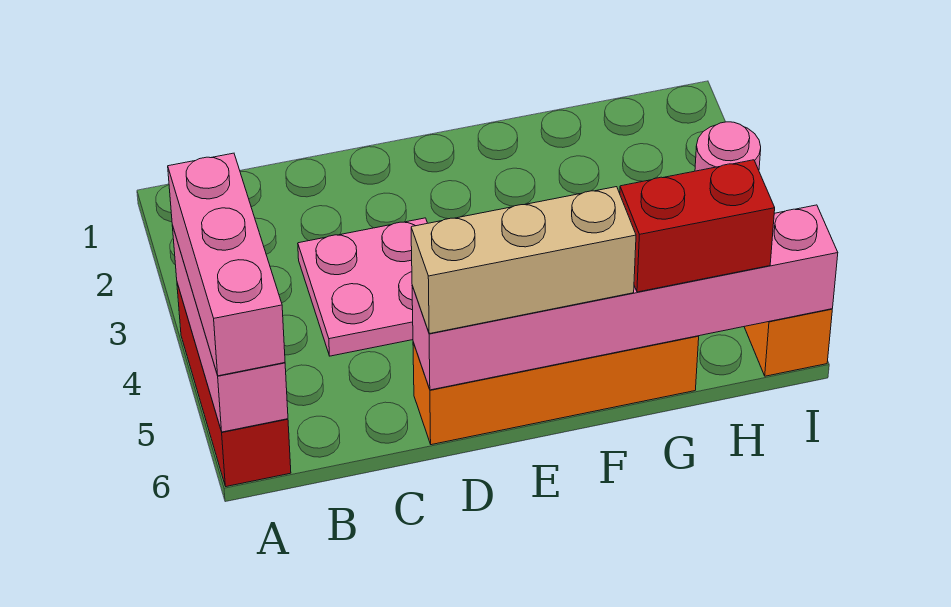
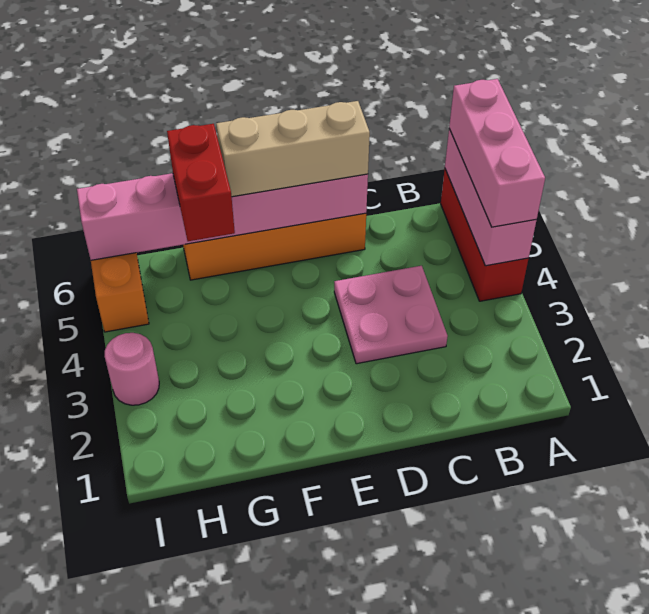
red brick G6:H6 level 3 -> red brick G5:G6 level 3

